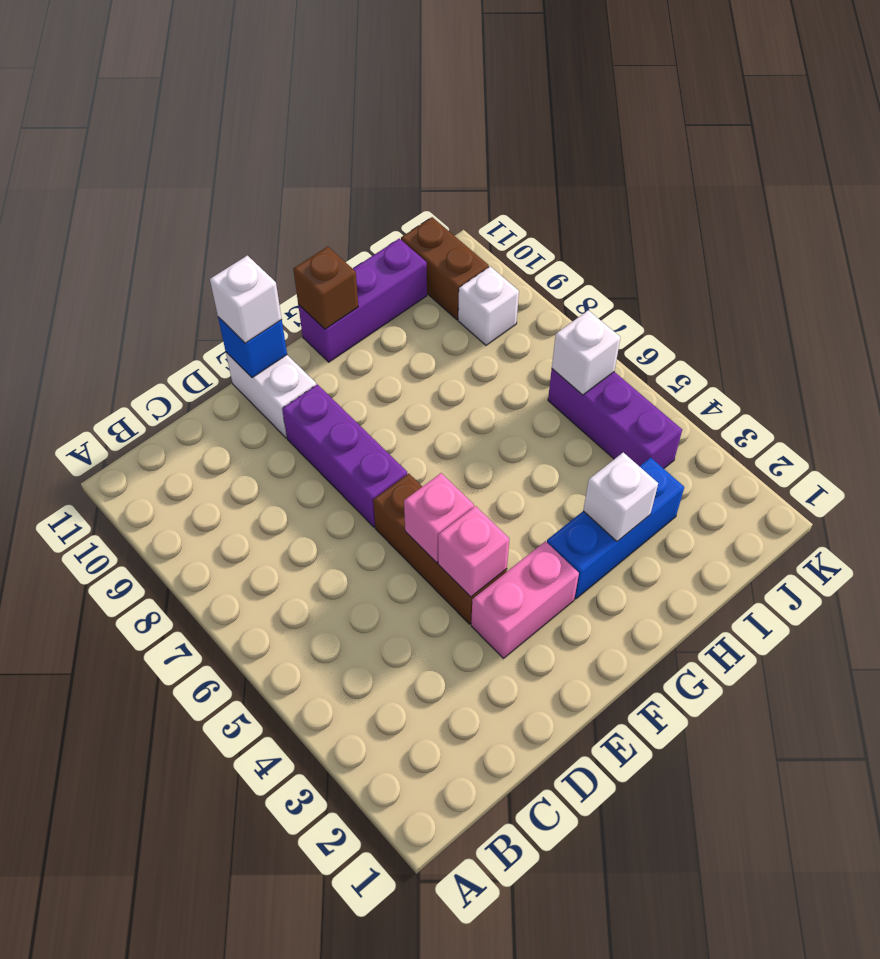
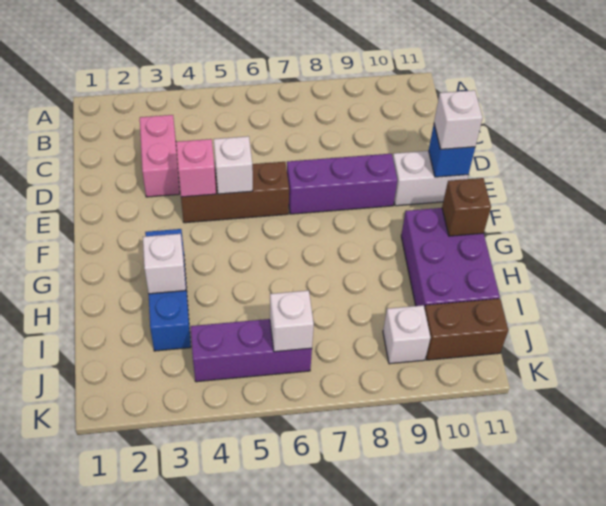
pink brick E3:F3 level 1 -> pink brick C3:D3 level 1
pink brick E5 level 2 -> white brick E5 level 2
purple brick G11:I11 level 1 -> purple brick G10:I11 level 1

